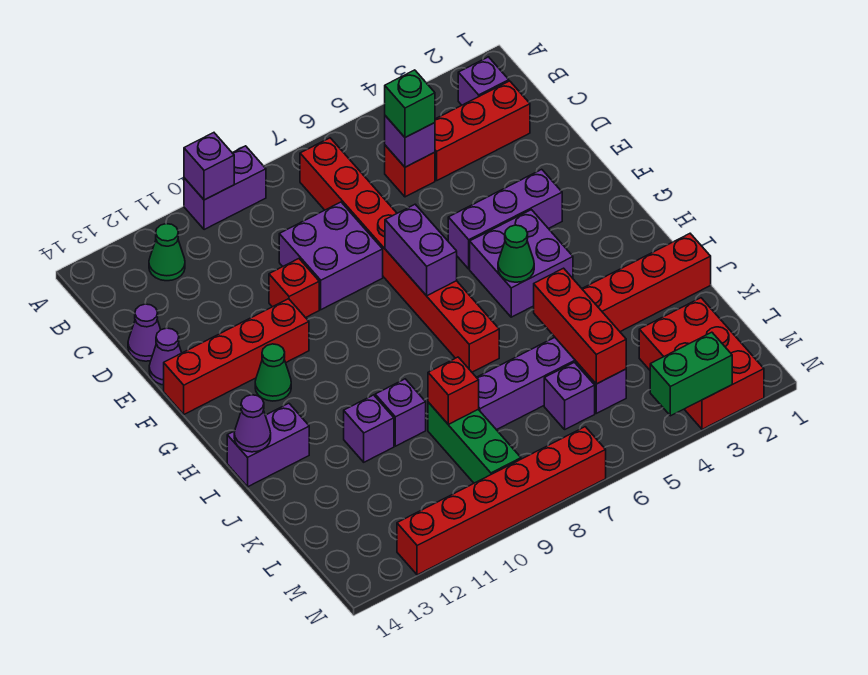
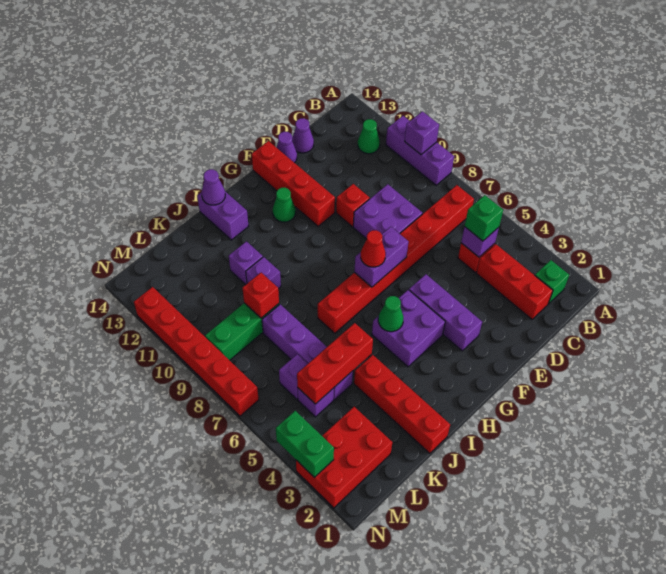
purple brick A9:A10 level 1 -> purple brick A9:A11 level 1
purple brick B2 level 1 -> green brick B2 level 1
none -> red cone G7 level 3

